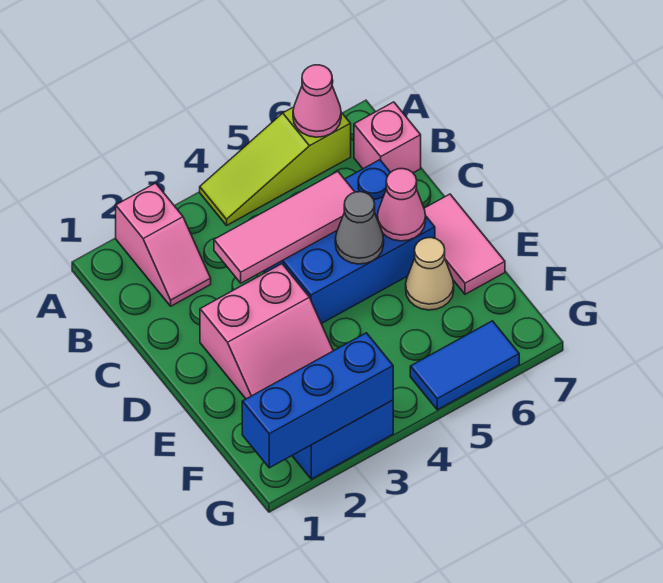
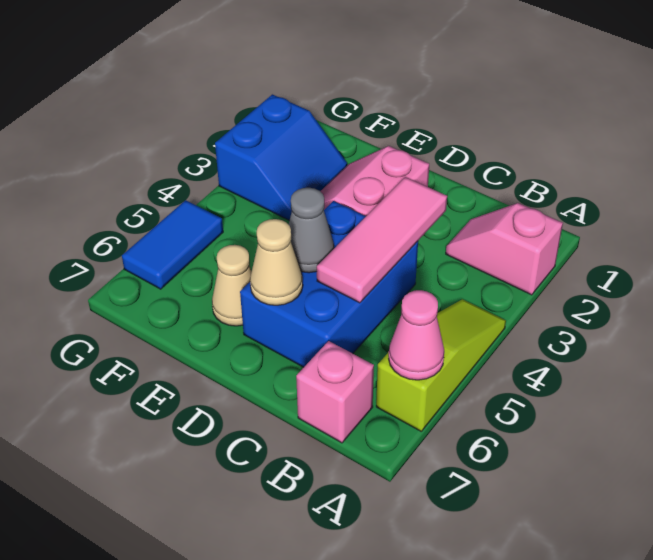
pink cone D6 level 2 -> tan cone D6 level 2
pink tile D7:E7 level 1 -> none
blue brick G1:G3 level 2 -> none

